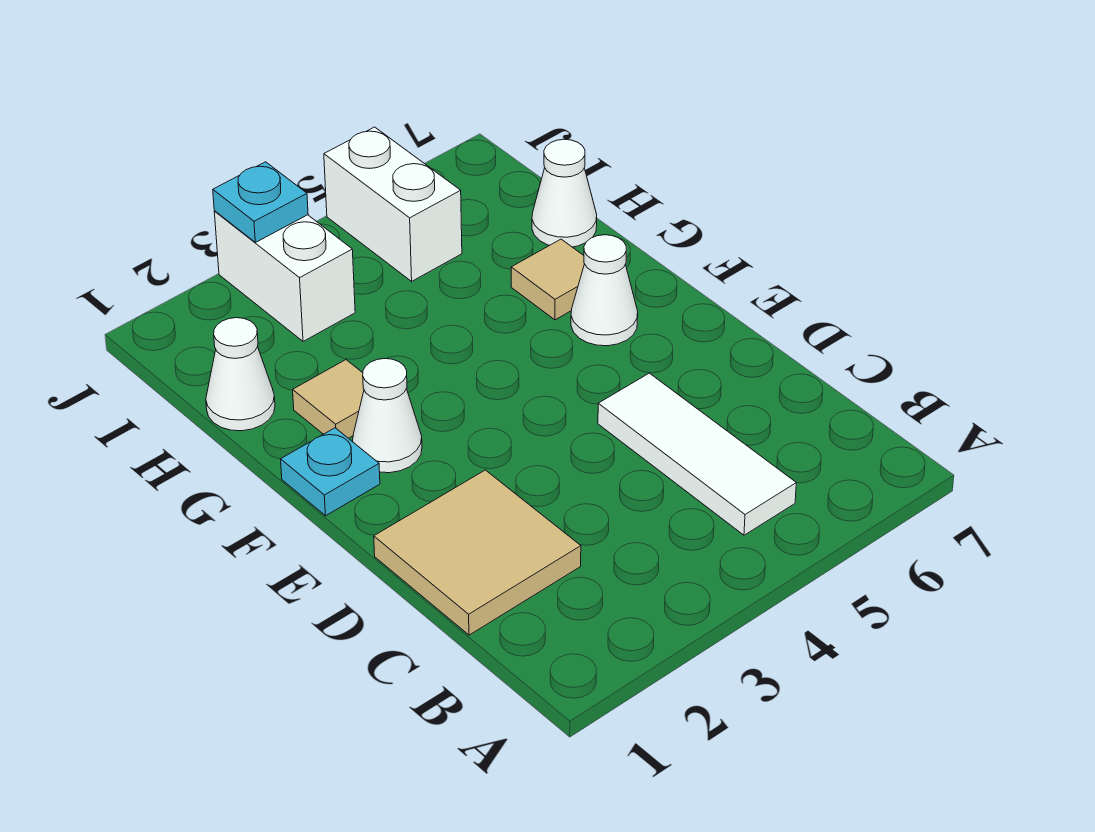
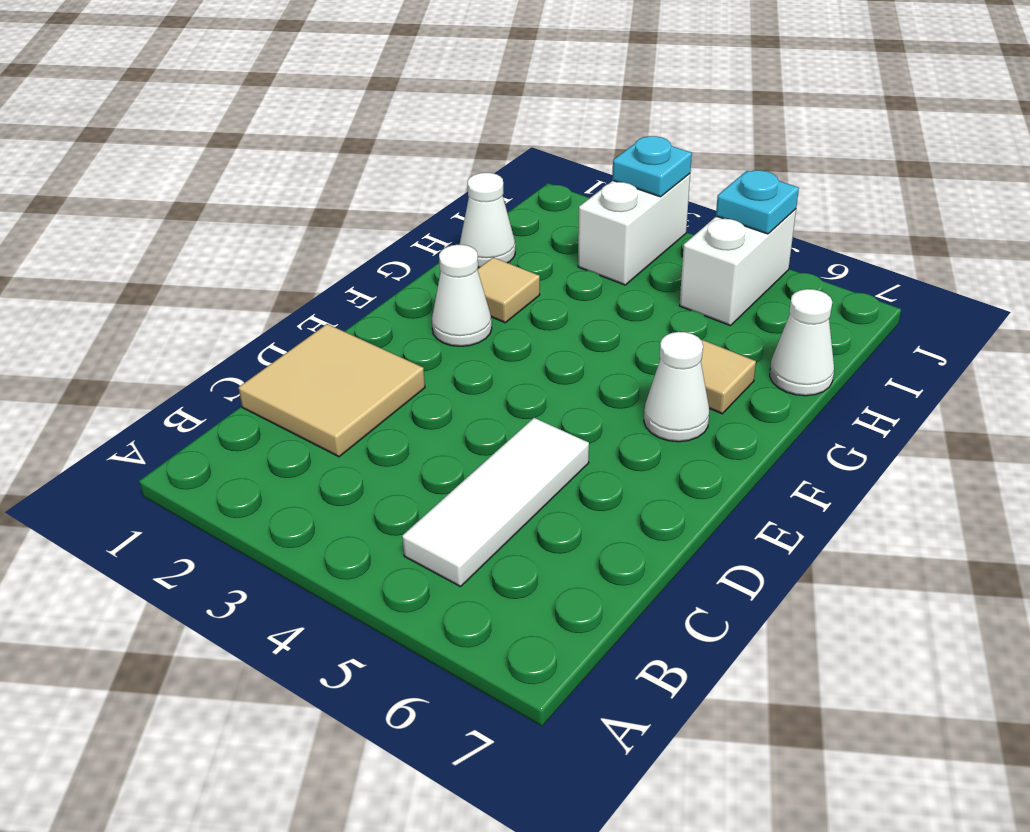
cyan plate F1 level 1 -> cyan plate J5 level 2

